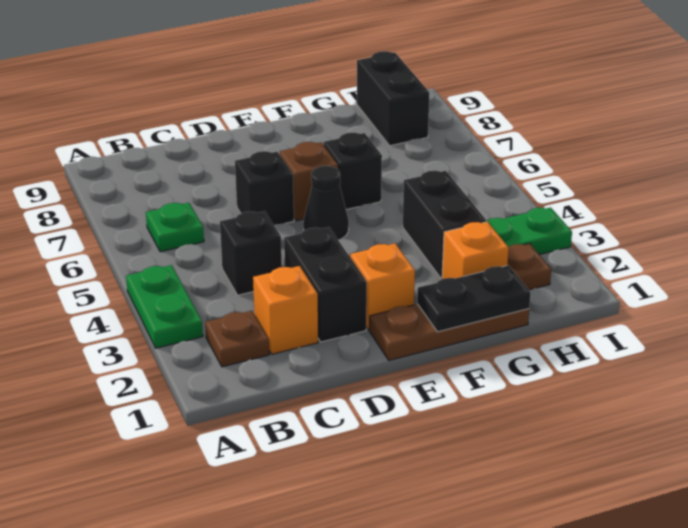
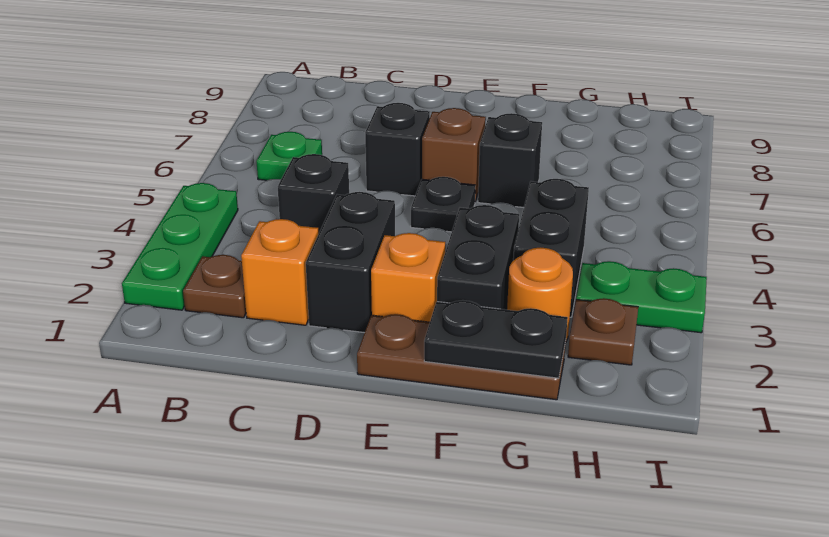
green plate A3:A4 level 1 -> green plate A2:A4 level 1
black cone E5 level 1 -> black plate E5 level 1
orange brick G2 level 1 -> orange round brick G2 level 1
black brick H8:H9 level 1 -> black brick F2:F3 level 1

